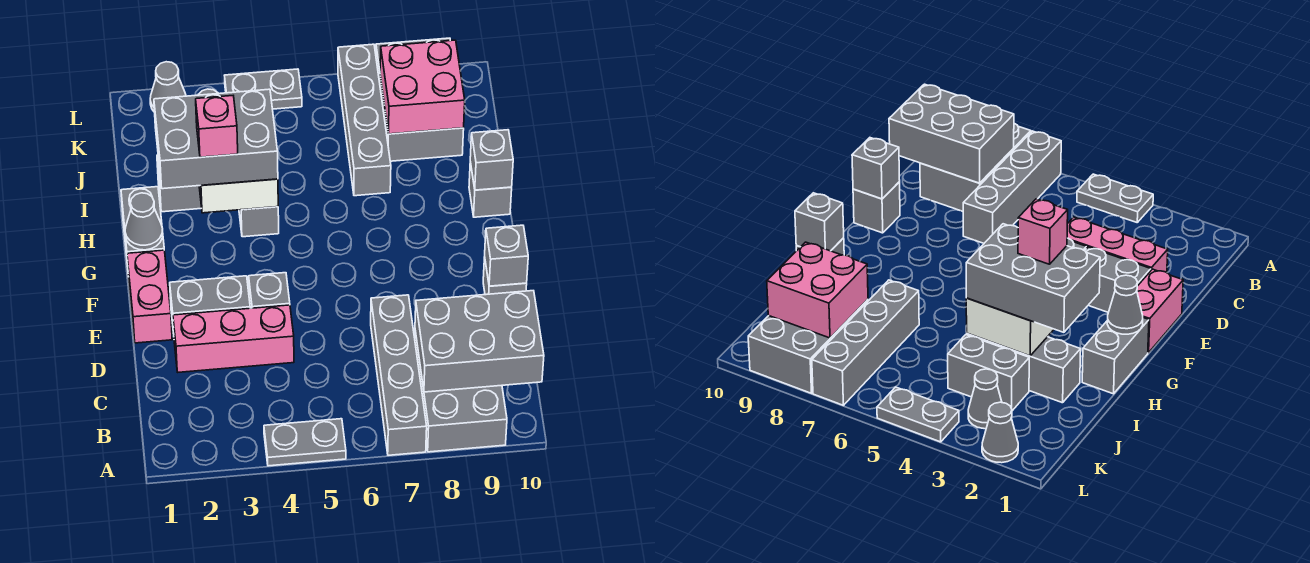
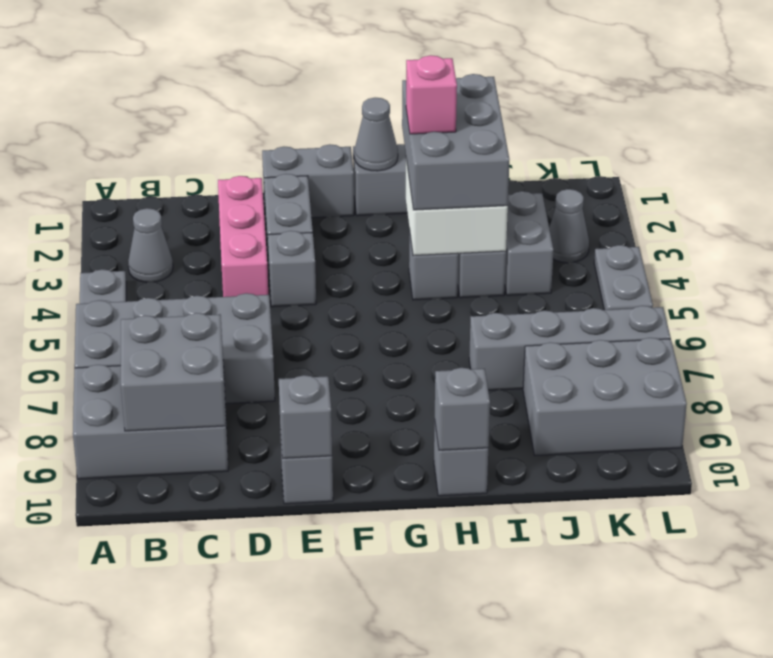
grey brick A7:D7 level 1 -> grey brick A6:D7 level 1
grey brick B8:C10 level 2 -> grey brick B8:C9 level 2
pink brick E1:F1 level 1 -> grey brick E1:F1 level 1
pink brick J8:K9 level 2 -> none
grey cone L2 level 1 -> grey cone B3 level 1

